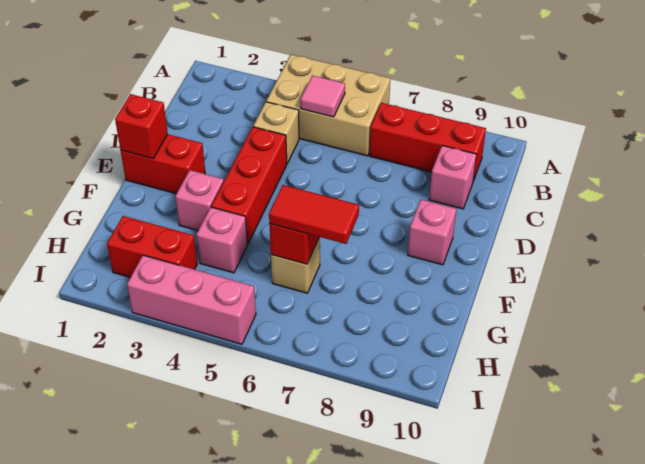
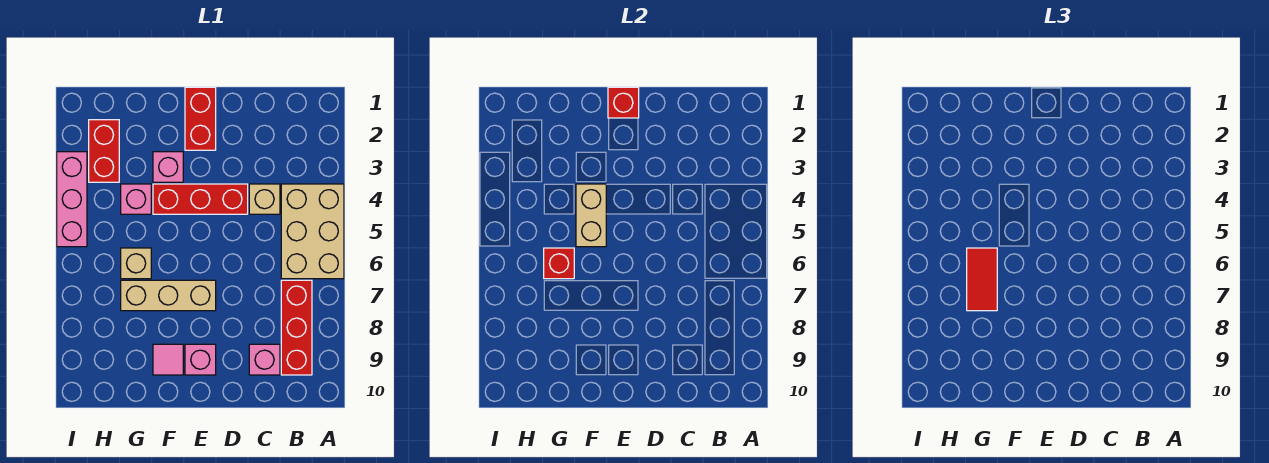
pink tile B5 level 2 -> pink tile F9 level 1
none -> tan brick E7:G7 level 1
none -> tan brick F4:F5 level 2

